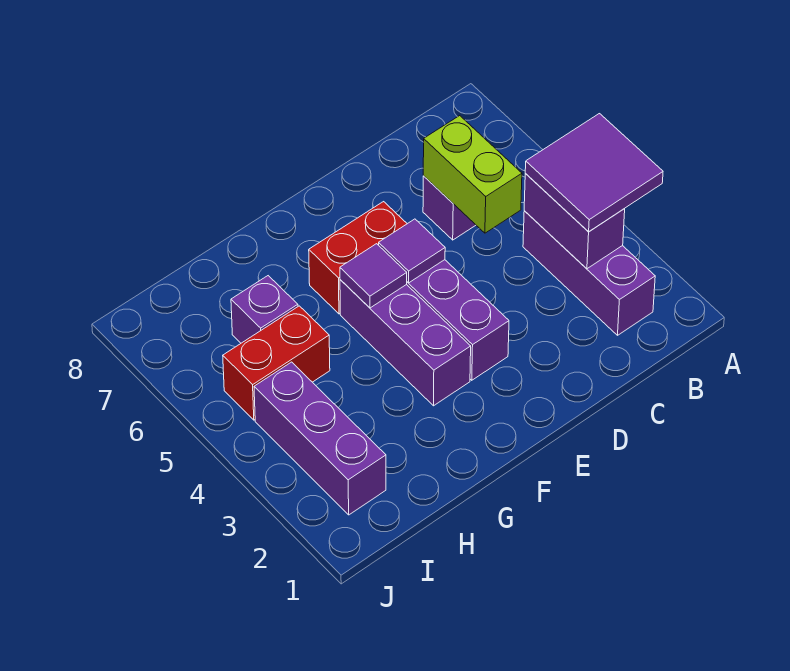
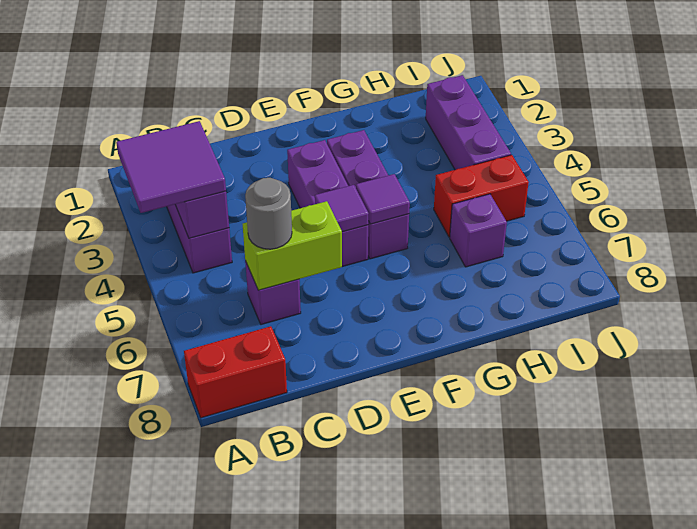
lime brick C5:C6 level 2 -> lime brick C6:D6 level 2
none -> grey round brick C6 level 3
red brick E6:F6 level 1 -> red brick A8:B8 level 1

